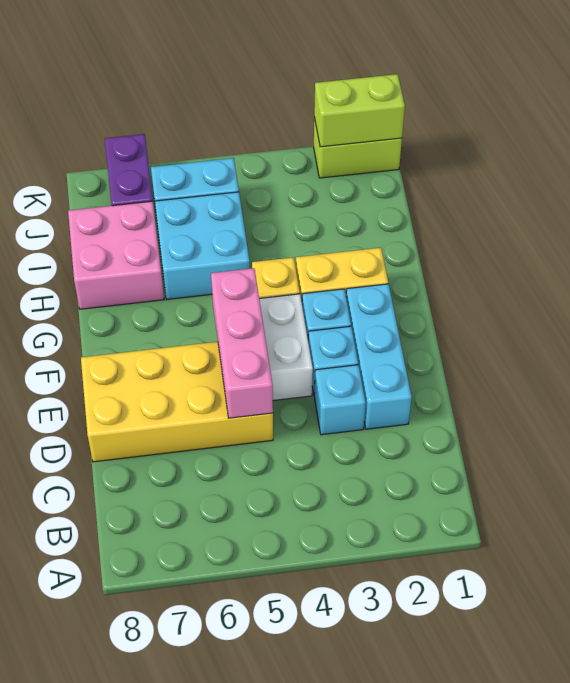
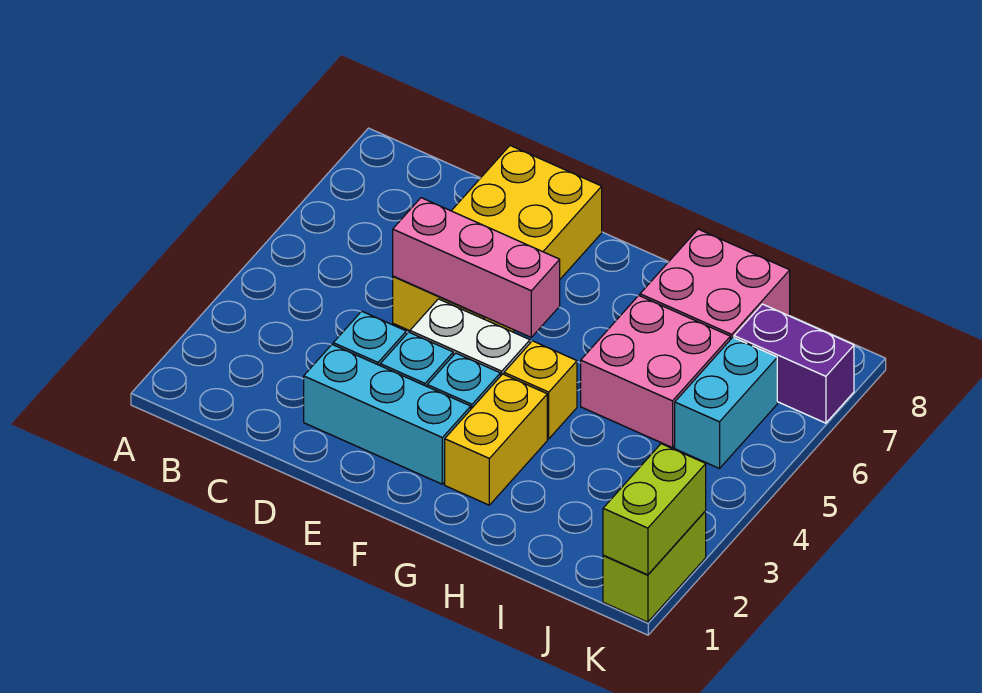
cyan brick H5:I6 level 1 -> pink brick H5:I6 level 1

